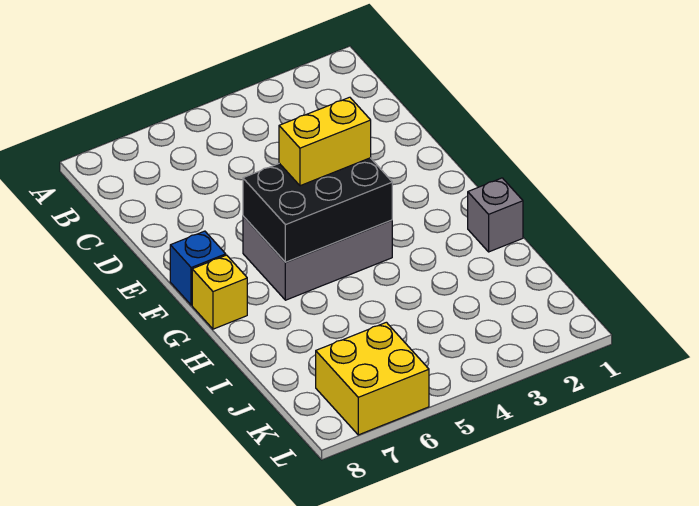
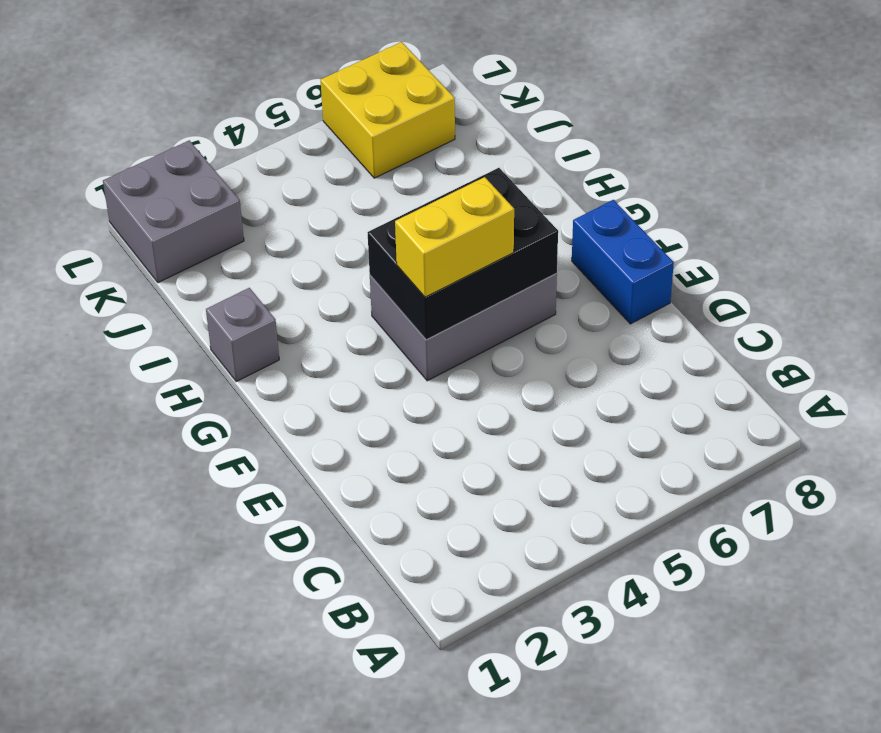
blue brick F8 level 1 -> blue brick E8:F8 level 1
yellow brick G8 level 1 -> none
none -> grey brick K1:L2 level 1

